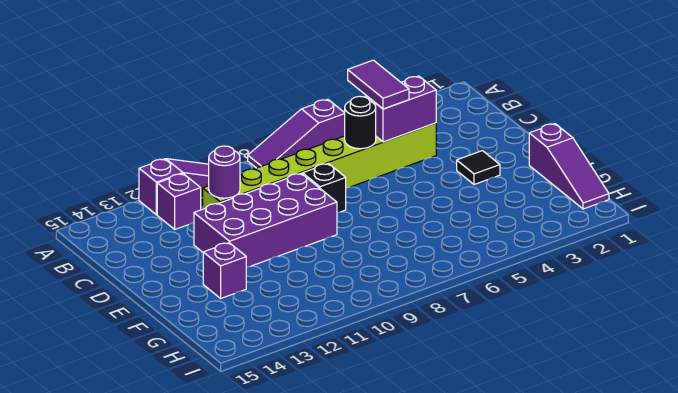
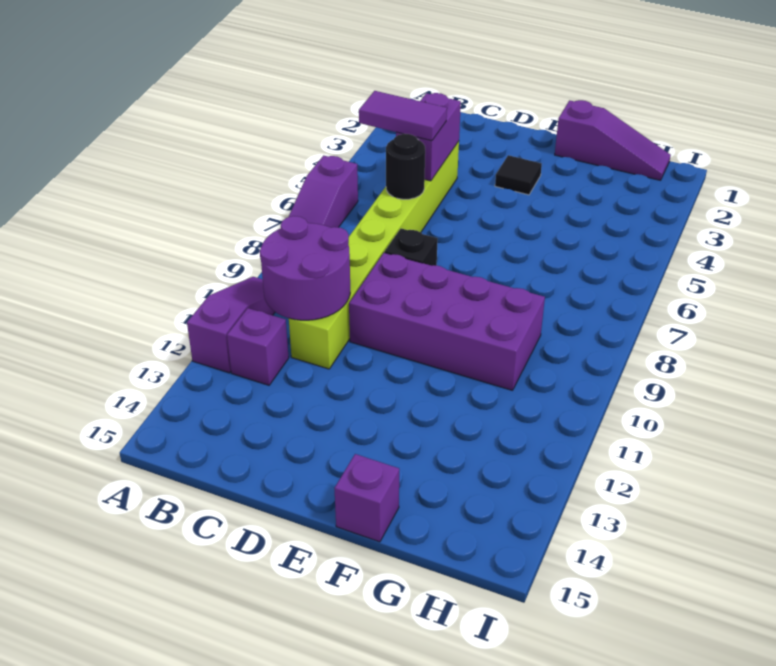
purple round brick C11 level 2 -> purple round brick B10:C11 level 2
purple brick D9:E12 level 1 -> purple brick D9:G10 level 1
purple brick F13 level 1 -> purple brick F15 level 1

